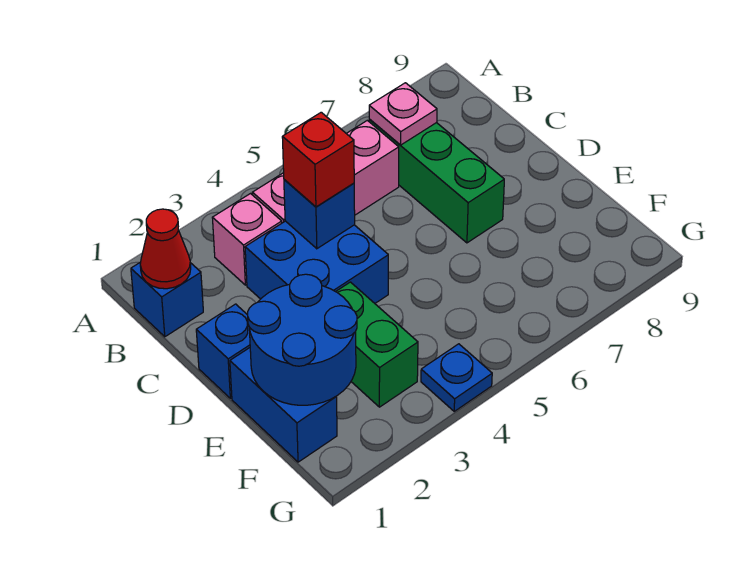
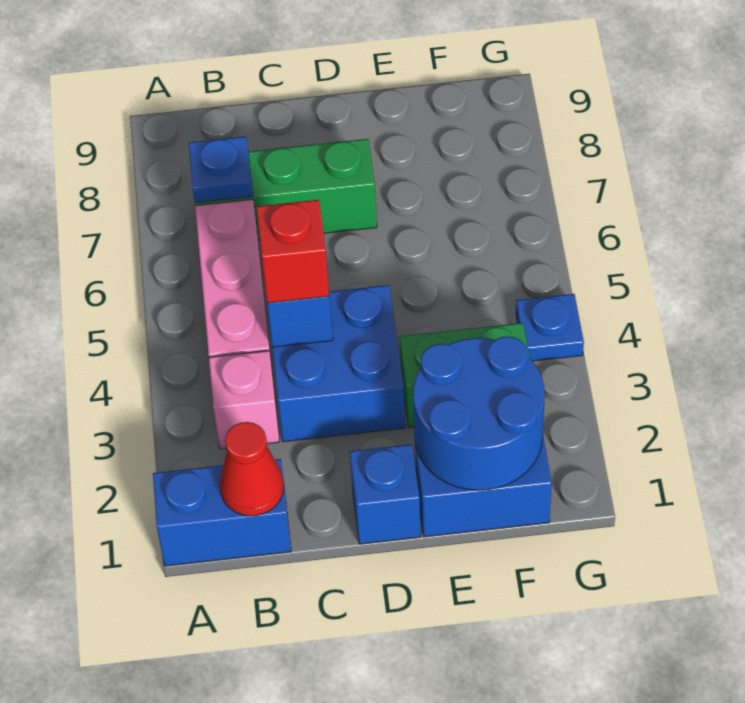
blue brick B1 level 1 -> blue brick A1:B1 level 1
pink plate B7 level 2 -> blue plate B7 level 2

